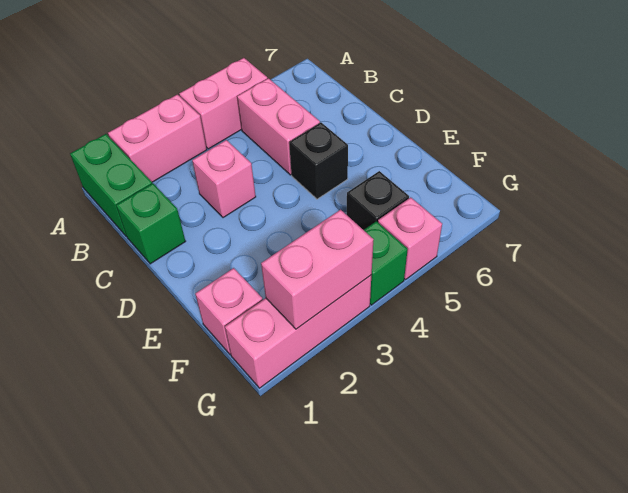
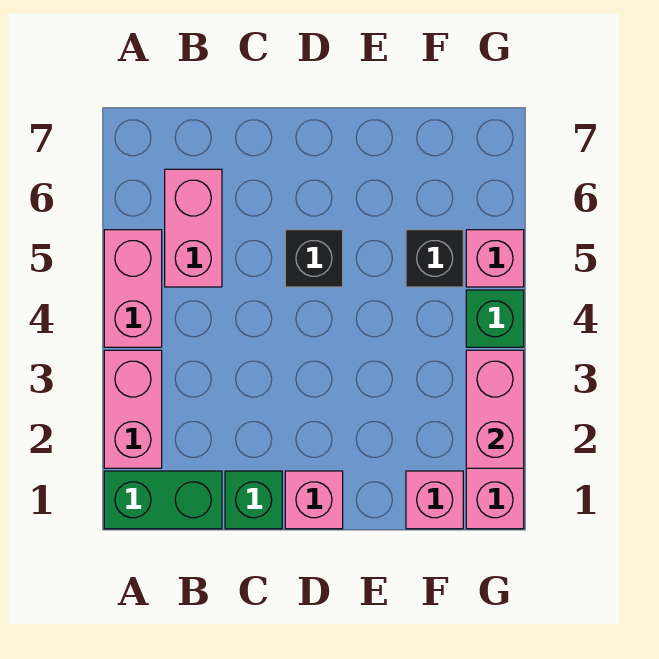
pink brick B5:C5 level 1 -> pink brick B5:B6 level 1
pink brick C3 level 1 -> pink brick D1 level 1

